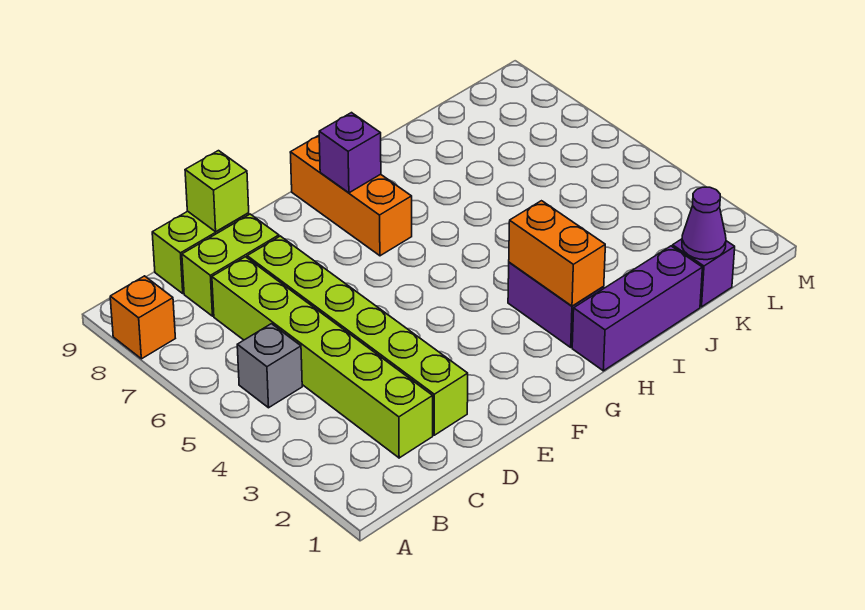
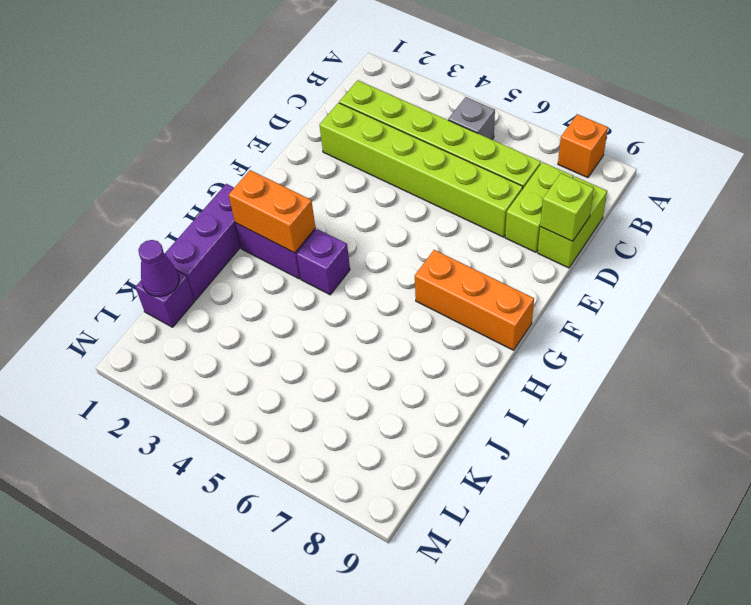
purple brick G8 level 2 -> purple brick H4 level 1

